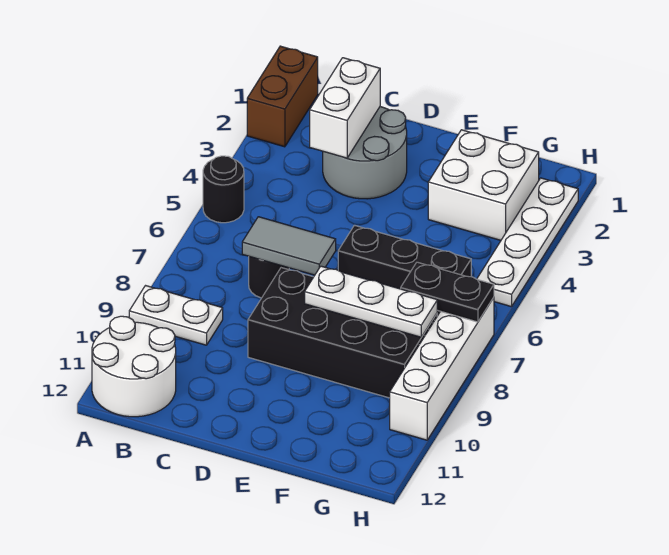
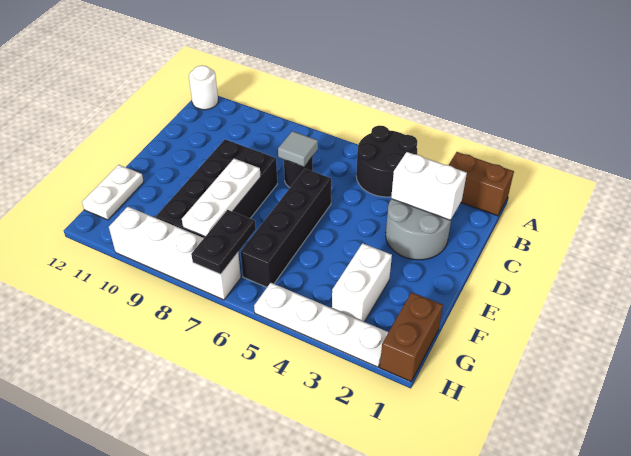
black round brick A5 level 1 -> black round brick A4:B5 level 1
white plate A9:B9 level 1 -> white plate F12:G12 level 1
white round brick A11:B12 level 1 -> white round brick A12 level 1
grey tile C7:D7 level 2 -> grey tile C7 level 2
black brick E6:G6 level 1 -> black brick D6:G6 level 1
white brick F2:G3 level 1 -> white brick F3:G3 level 1
none -> brown brick G1:H1 level 1

